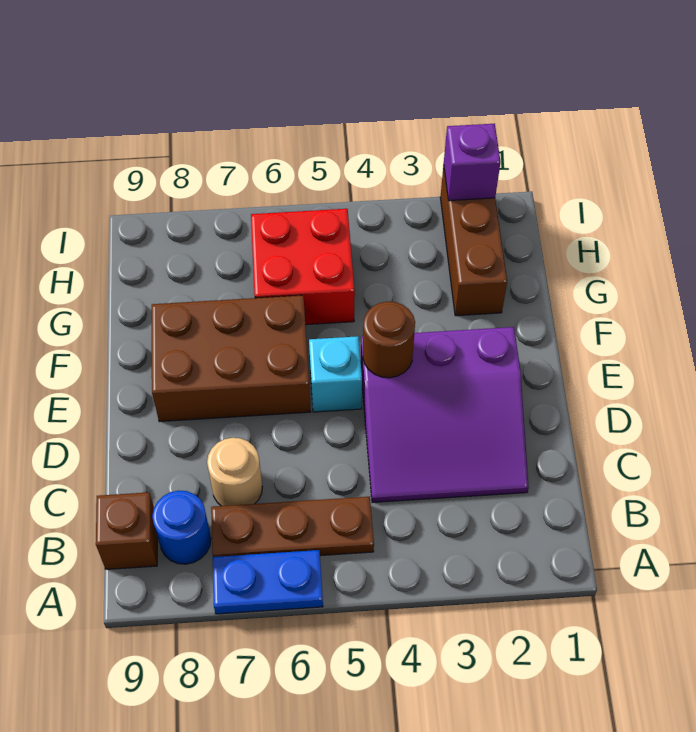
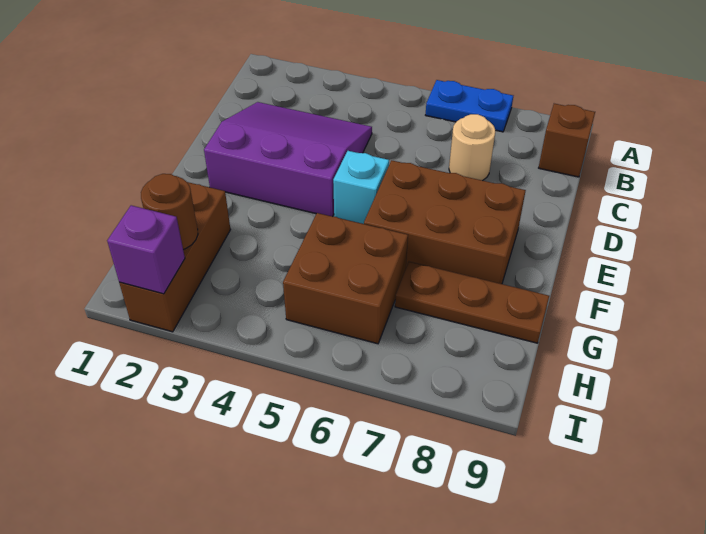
brown plate B5:B7 level 1 -> brown plate G7:G9 level 1
blue round brick B8 level 1 -> none
brown round brick E4 level 2 -> brown round brick H2 level 2
red brick G5:H6 level 1 -> brown brick G5:H6 level 1

